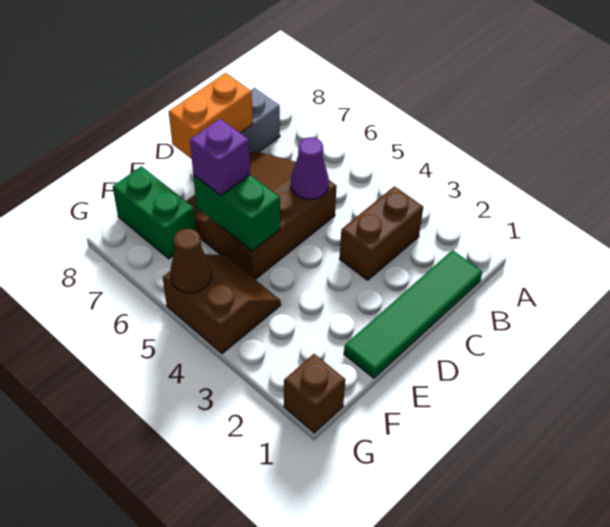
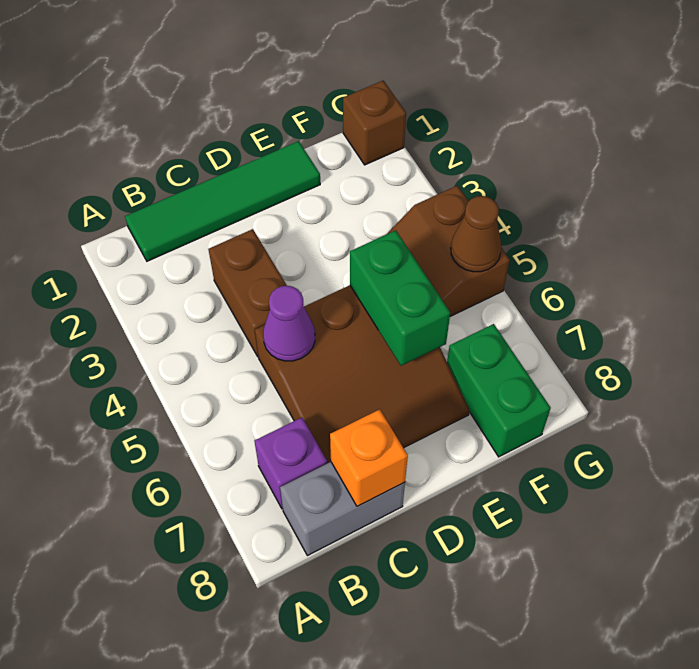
brown brick B3:C3 level 1 -> brown brick C3:C4 level 1
orange brick C8:D8 level 2 -> orange brick C8 level 2
purple brick E6 level 3 -> purple brick B7 level 1

